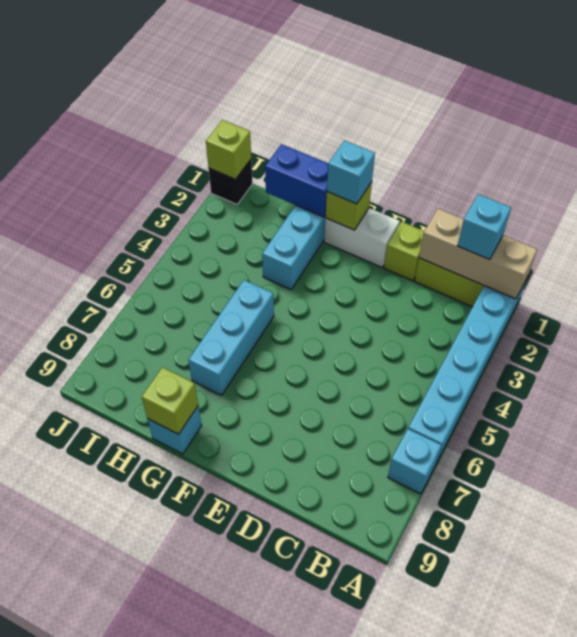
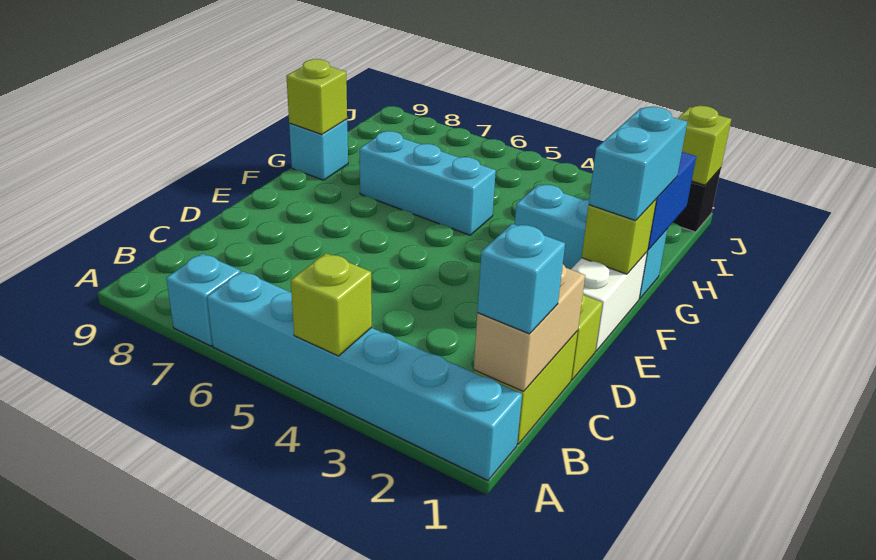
tan brick A1:C1 level 2 -> tan brick B1:C1 level 2
none -> lime brick A4 level 2
cyan brick F1 level 3 -> cyan brick F1:G1 level 3

